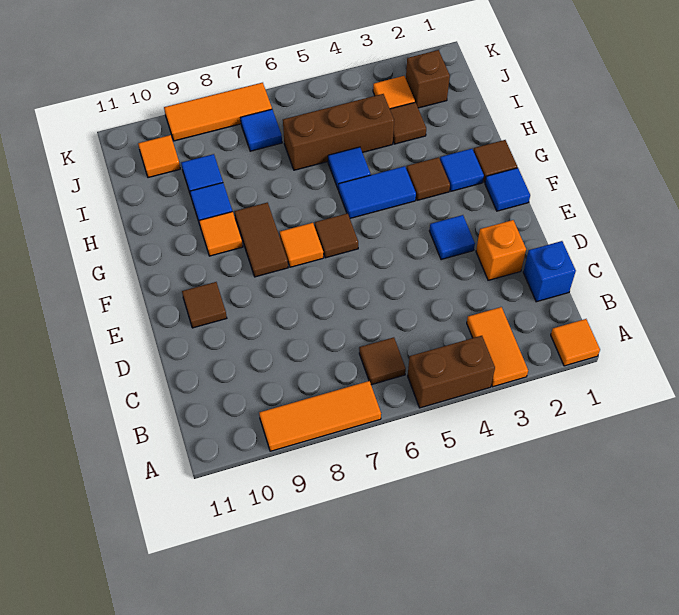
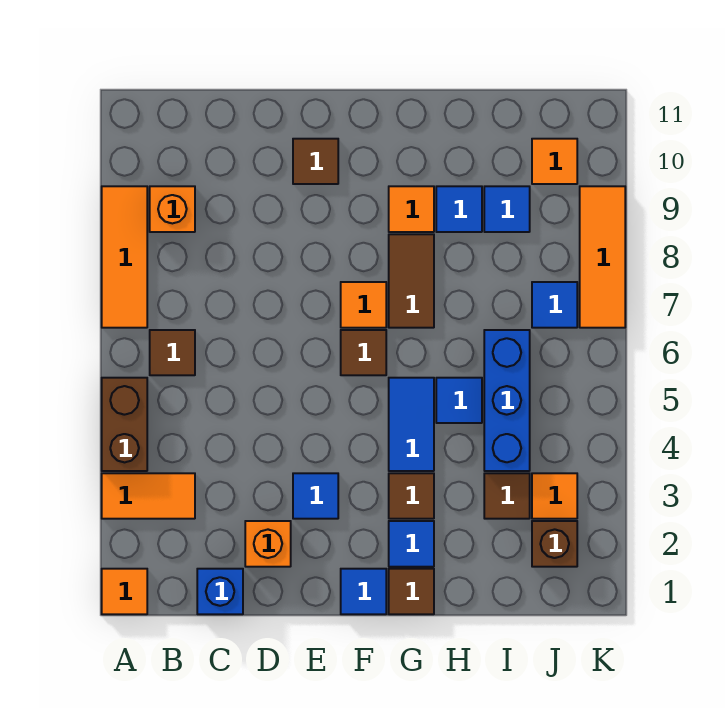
none -> orange brick B9 level 1
brown tile F8:G8 level 1 -> brown tile G7:G8 level 1
brown brick I4:I6 level 1 -> blue brick I4:I6 level 1

